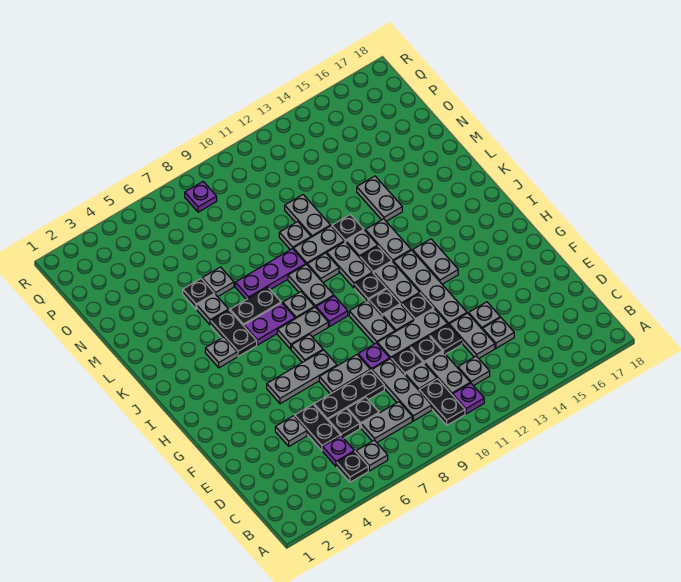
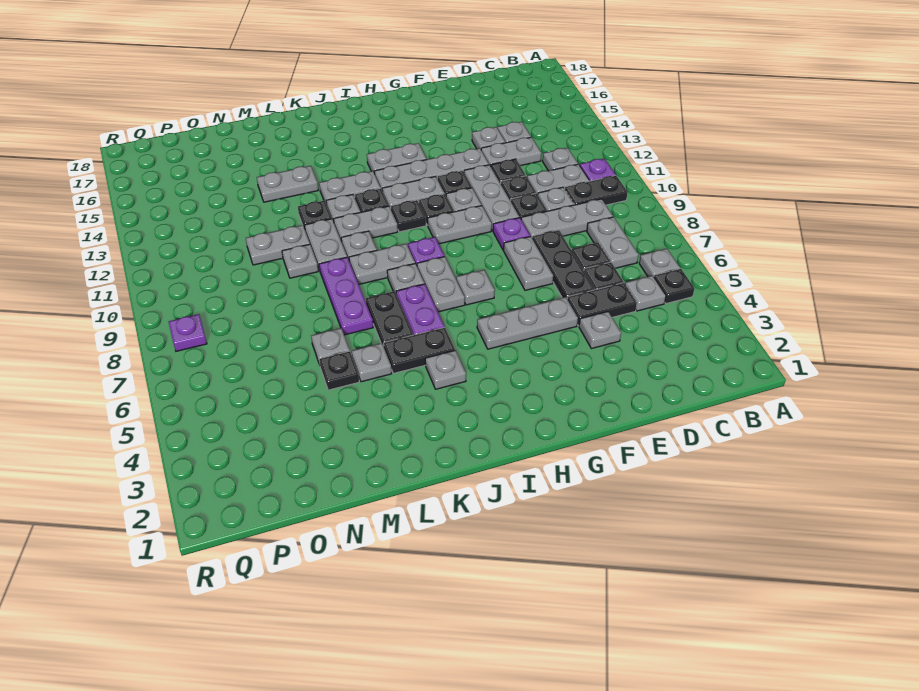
purple plate C5 level 1 -> grey plate C5 level 1
grey plate G5:G7 level 1 -> grey plate F5:H5 level 1

